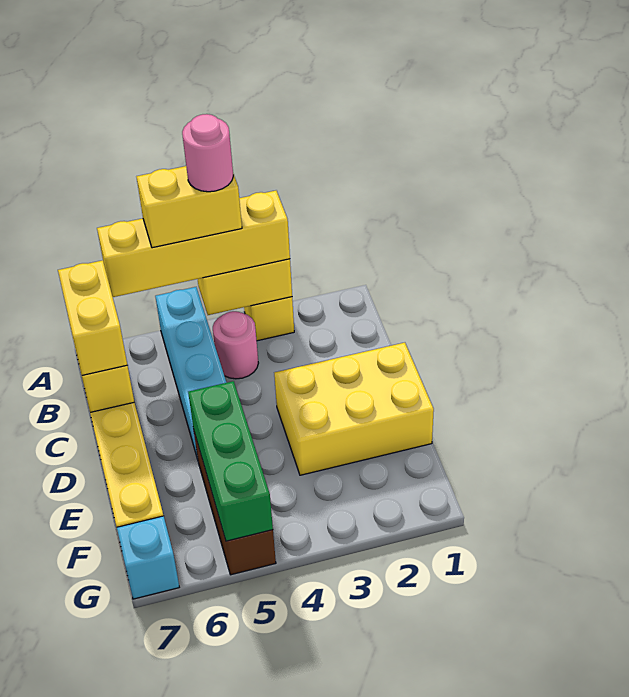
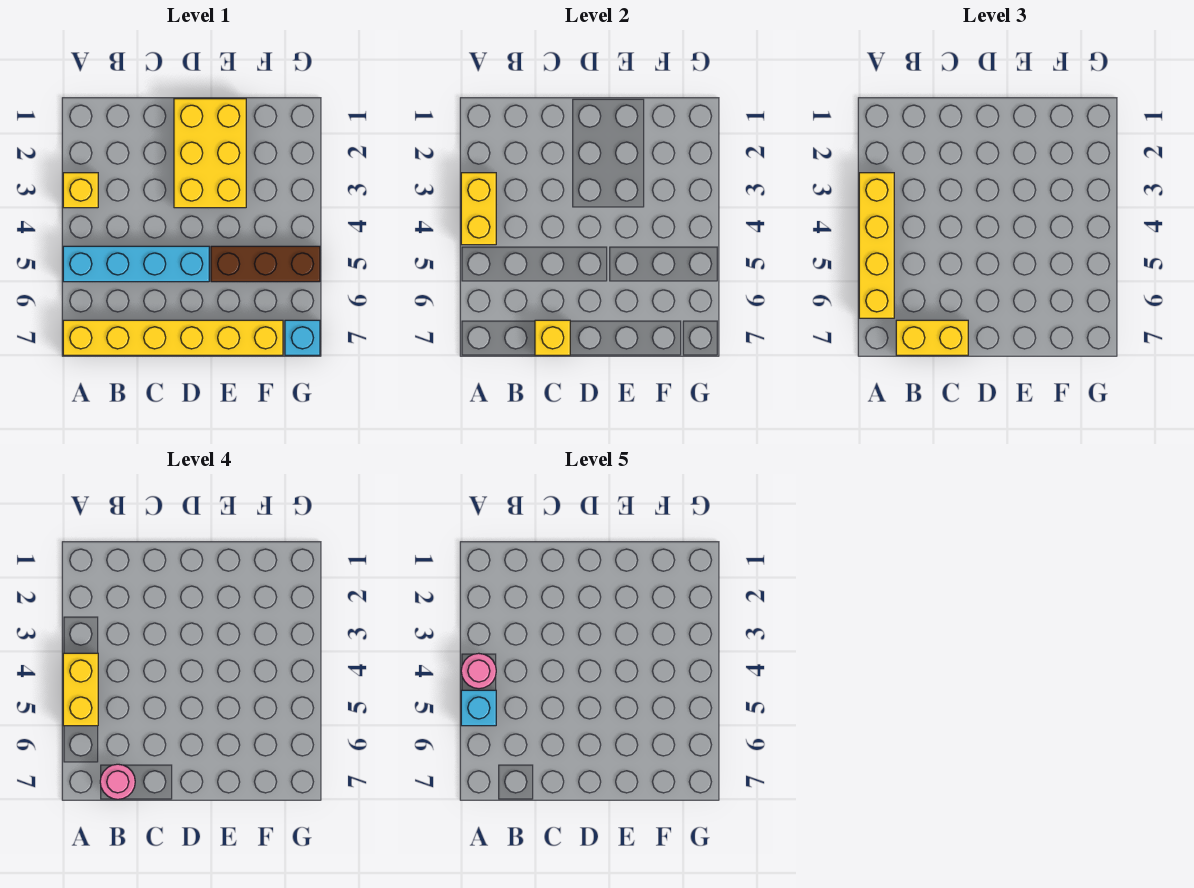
none -> cyan brick A5 level 5
pink round brick B4 level 1 -> pink round brick B7 level 4
green brick E5:G5 level 2 -> none

